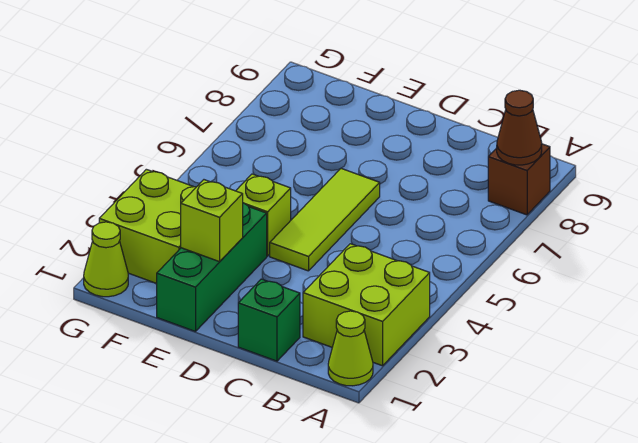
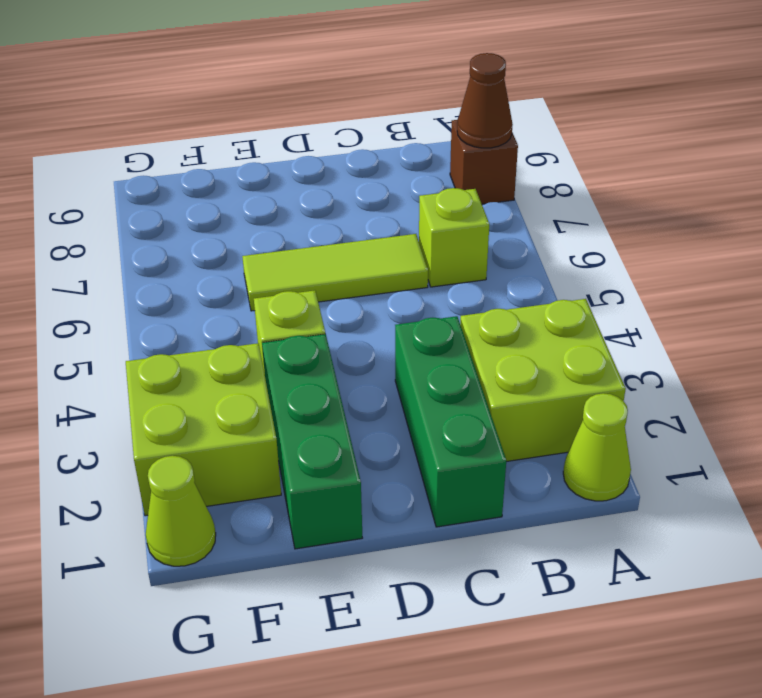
green brick C1 level 1 -> green brick C1:C3 level 1
lime tile D4:D6 level 1 -> lime tile C6:E6 level 1
lime brick E2 level 2 -> lime brick B6 level 1

